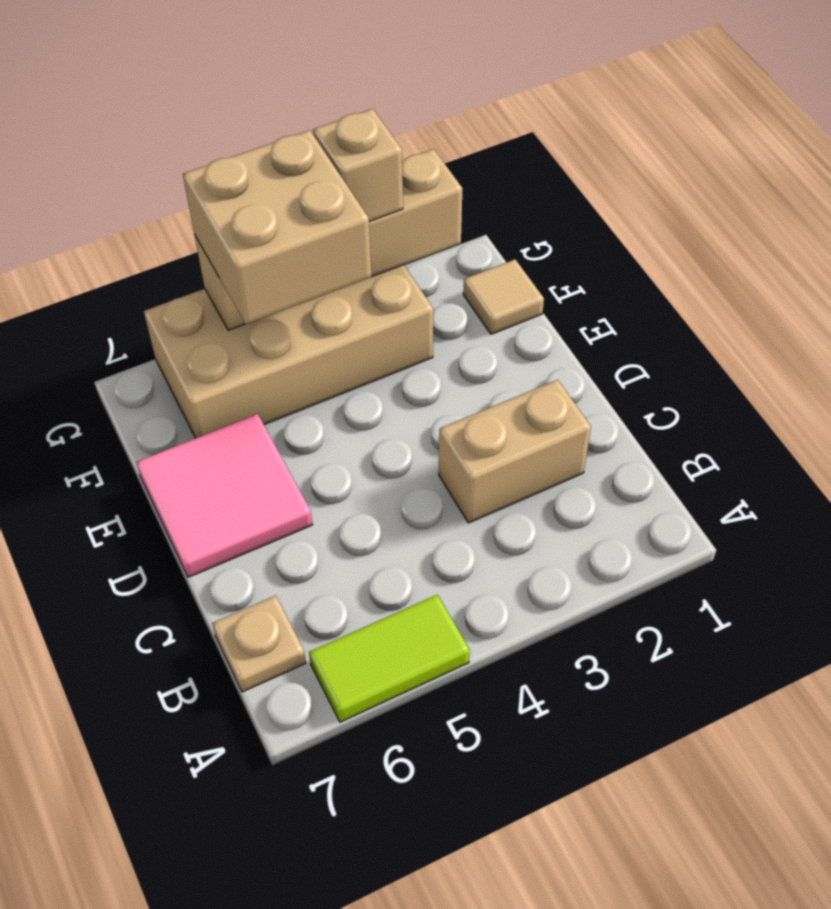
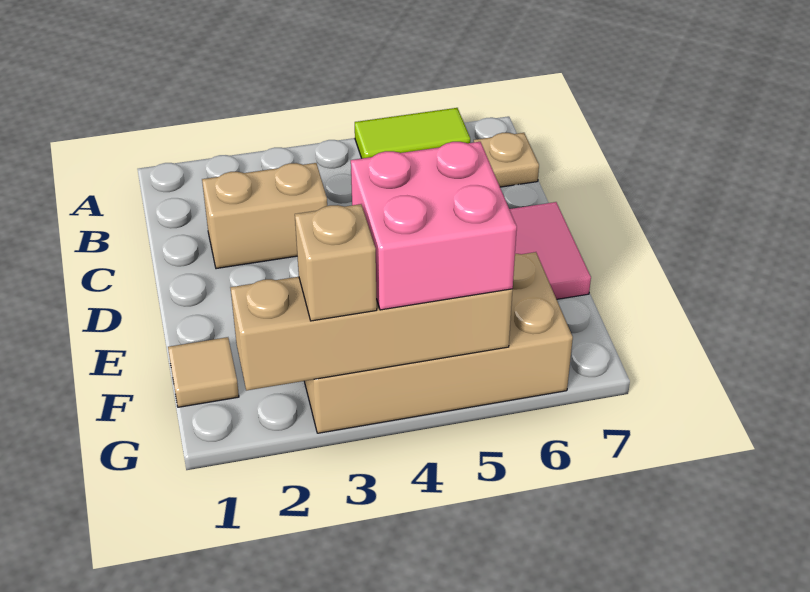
tan brick F4:G5 level 3 -> pink brick F4:G5 level 3

